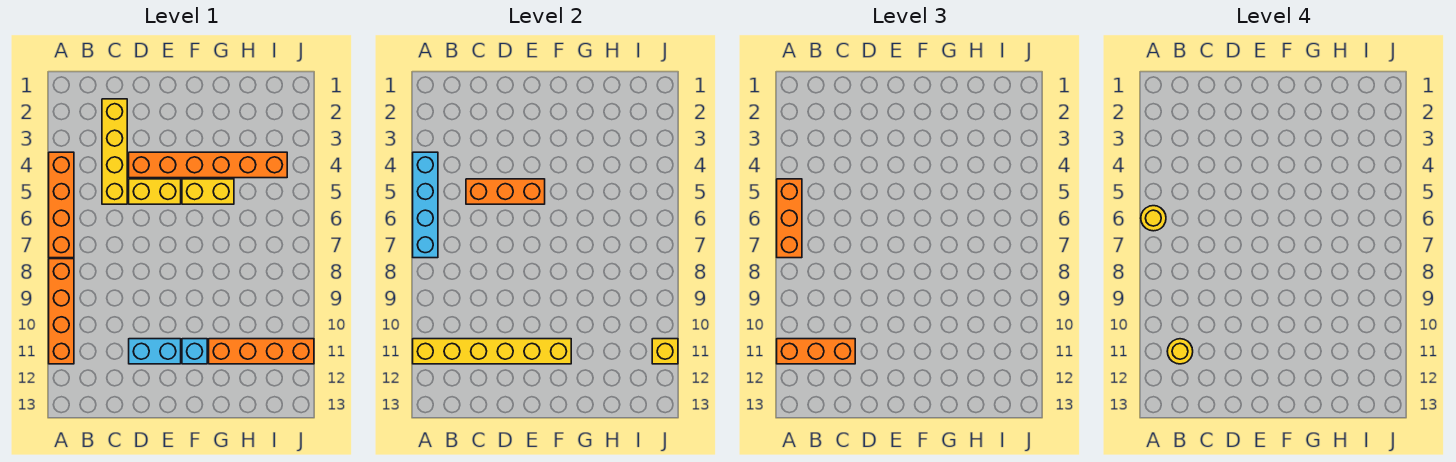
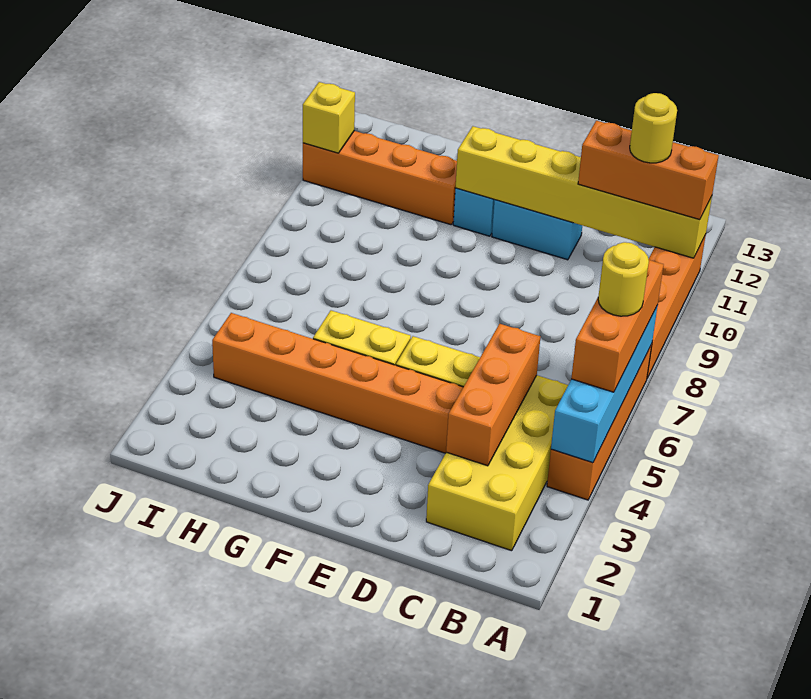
yellow brick C2:C5 level 1 -> yellow brick B2:C5 level 1
orange brick C5:E5 level 2 -> orange brick C3:C5 level 2

